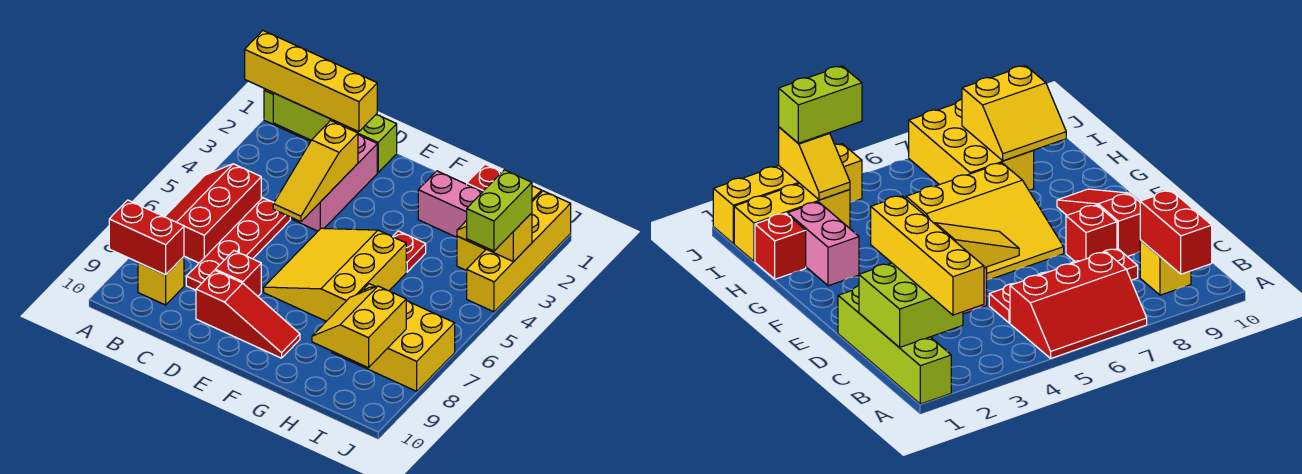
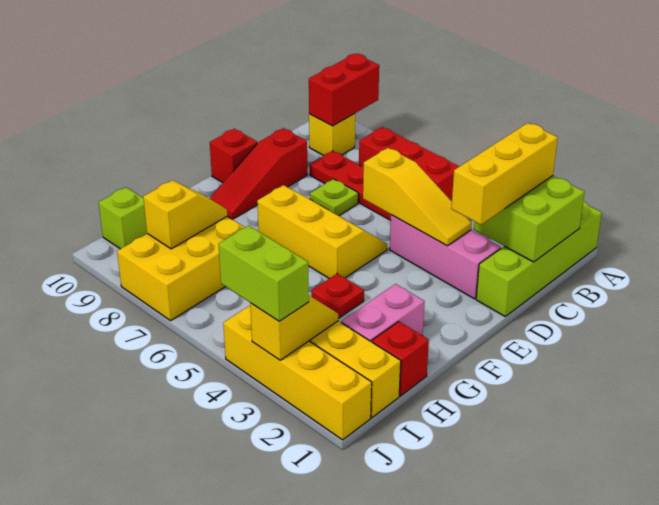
yellow brick A2:D2 level 3 -> yellow brick B2:D2 level 3
yellow slope D3:D5 level 2 top 3 -> yellow slope D3:D5 level 2 top 5
none -> lime plate D7 level 1
red brick D8 level 1 -> red brick E10 level 1
yellow slope E5:G7 level 1 top G -> yellow slope E5:F7 level 1 top F
yellow slope H8:I9 level 2 top I -> yellow slope H8:I8 level 2 top I
none -> lime brick I10 level 1

